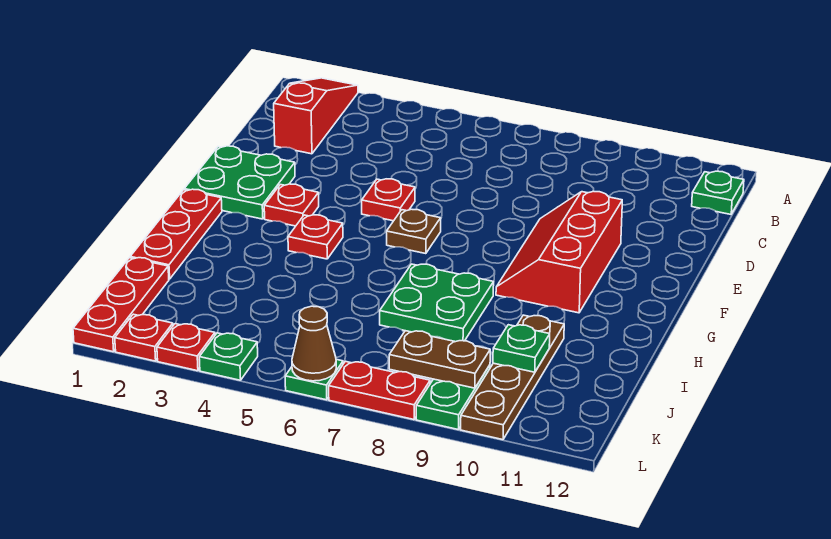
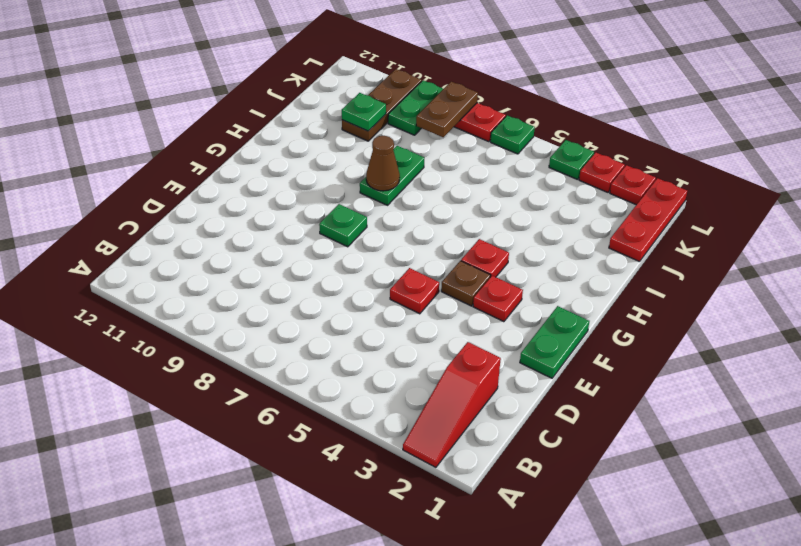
green plate B12 level 1 -> green plate F8 level 1
green plate E1:F2 level 1 -> green plate E1:F1 level 1
red slope E9:G10 level 1 top 10 -> none
brown plate F6 level 1 -> brown plate F4 level 1
red plate G1:I1 level 1 -> none
green plate H7:I8 level 1 -> green plate H8:I8 level 1
brown plate I10:L10 level 1 -> brown plate J10:L10 level 1
brown plate K8:K9 level 2 -> brown plate K8:L8 level 2
brown cone L6 level 2 -> brown cone H8 level 2

